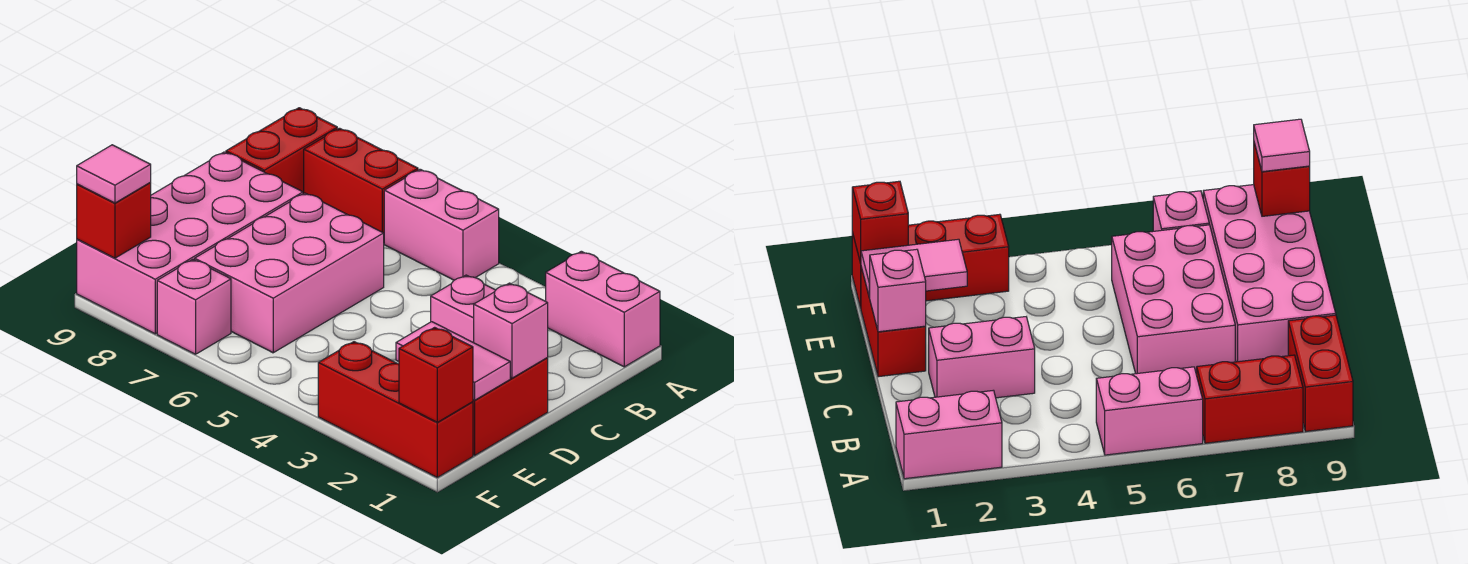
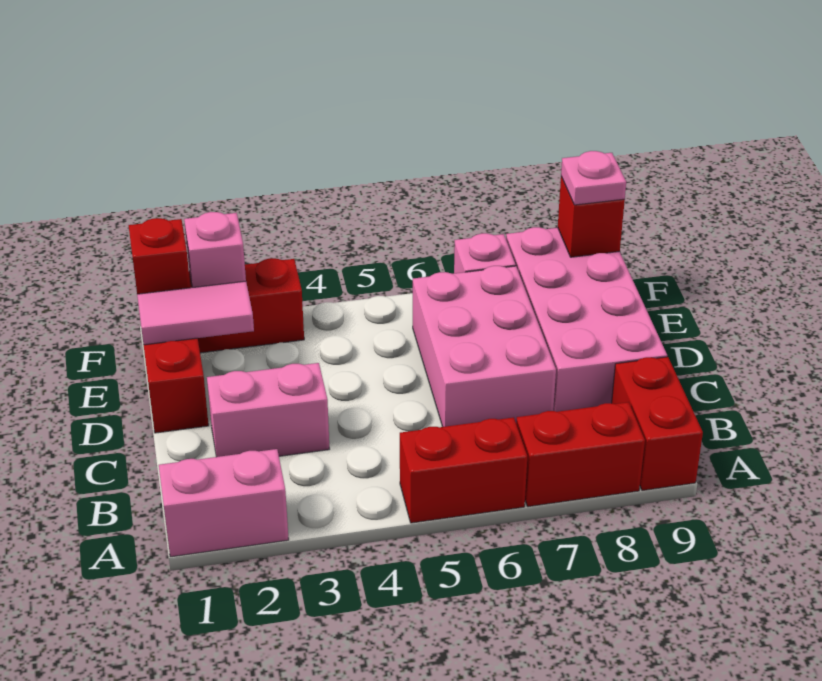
pink brick A5:A6 level 1 -> red brick A5:A6 level 1
pink brick D1 level 2 -> pink brick F2 level 2
pink tile F9 level 3 -> pink plate F9 level 3

